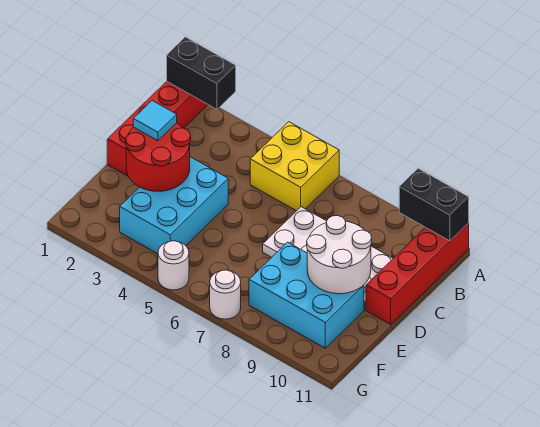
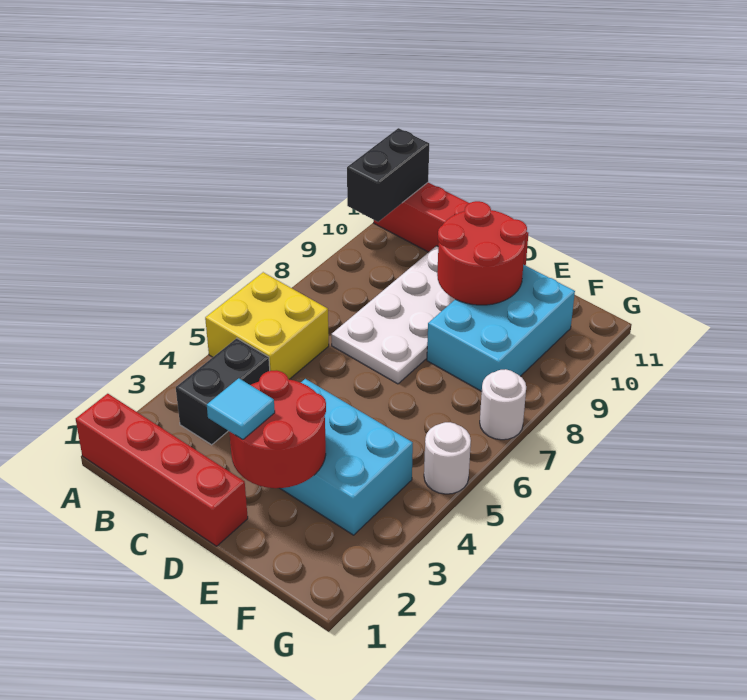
black brick A1:A2 level 2 -> black brick B3:B4 level 1
white round brick D9:E10 level 2 -> red round brick D9:E10 level 2

